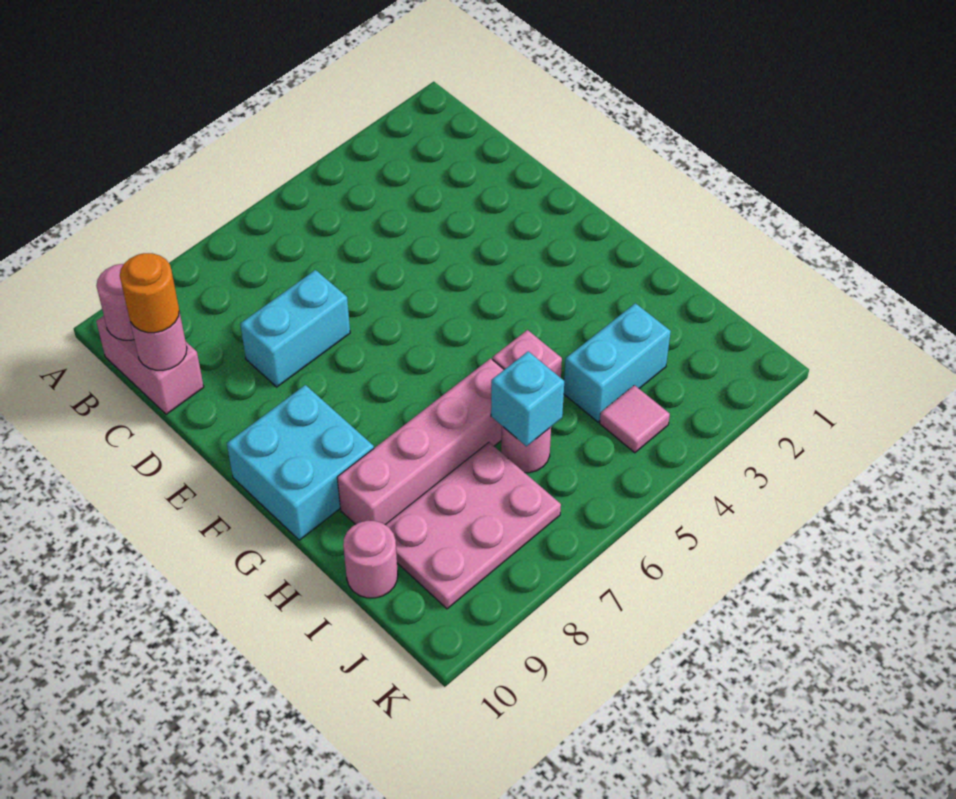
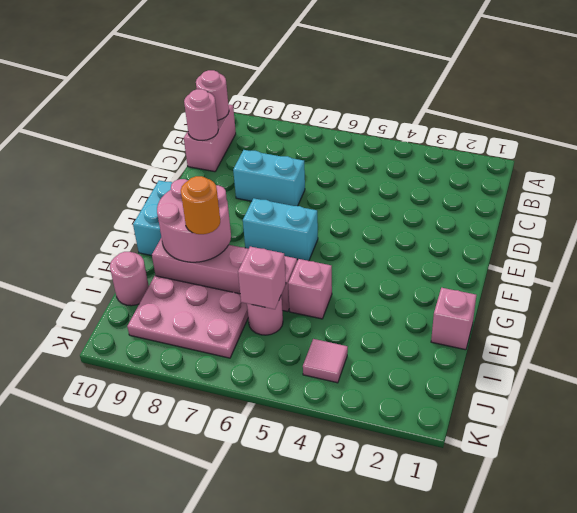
orange round brick C10 level 3 -> orange round brick H8 level 3
none -> pink round brick G8:H9 level 2
none -> pink brick H1 level 1
cyan brick I3:I4 level 1 -> cyan brick F6:F7 level 1
cyan brick I6 level 2 -> pink brick I6 level 2

